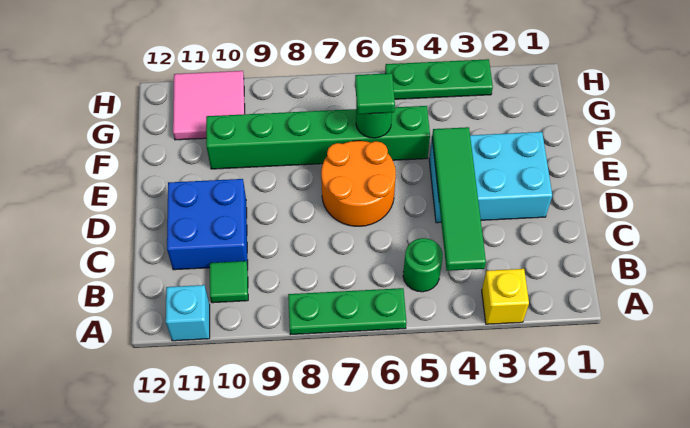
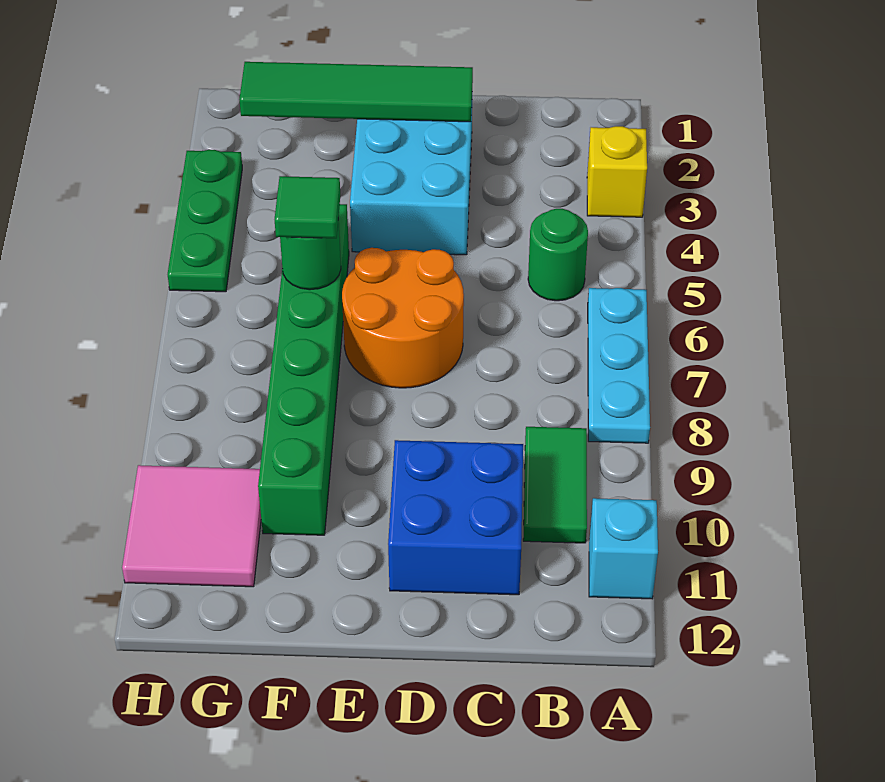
green plate A6:A8 level 1 -> cyan plate A6:A8 level 1
green tile B4:E4 level 2 -> green tile D2:G2 level 2
green tile B10 level 1 -> green tile B9:B10 level 1

